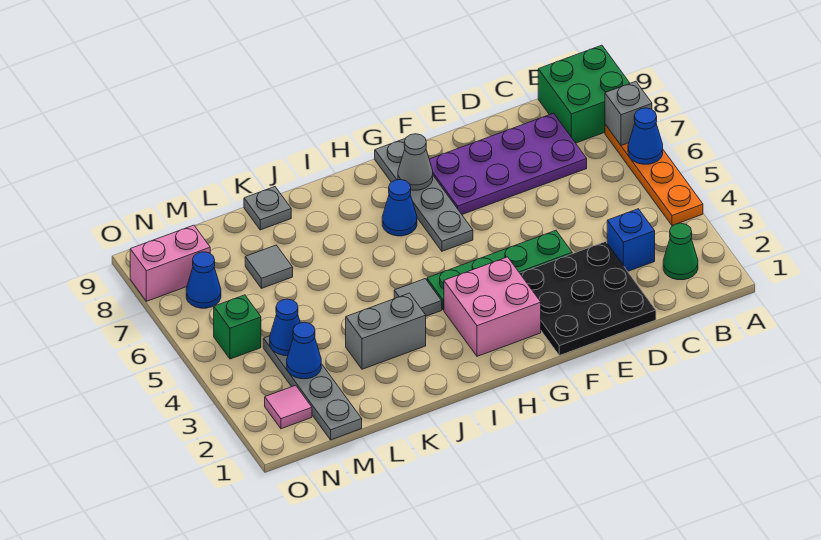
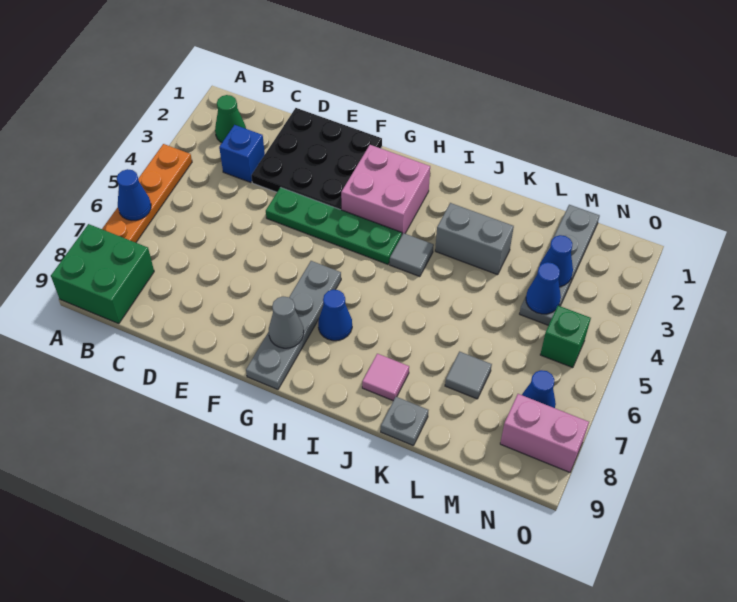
grey brick A7 level 2 -> none
purple plate C7:F8 level 1 -> none
pink tile N2 level 1 -> pink tile J8 level 1

